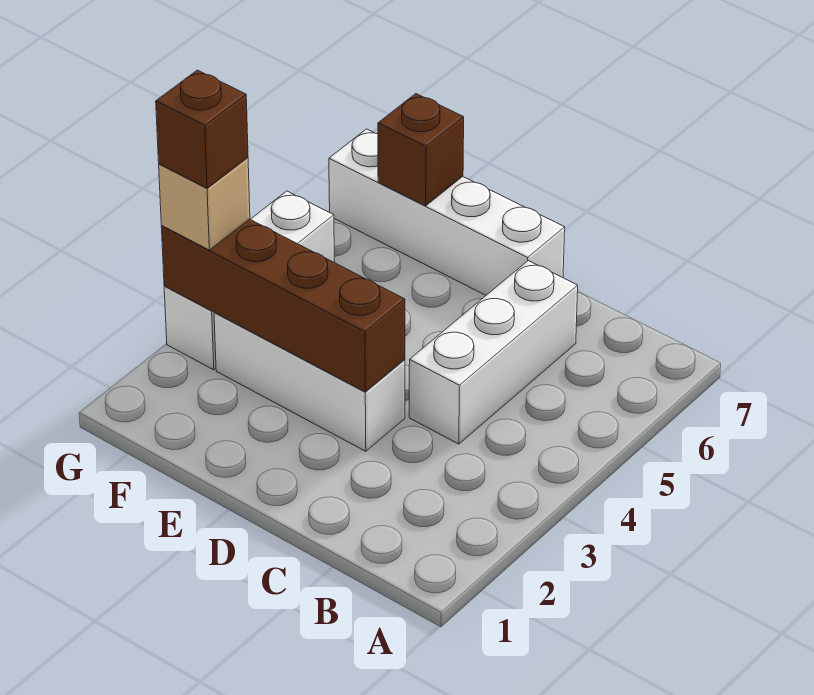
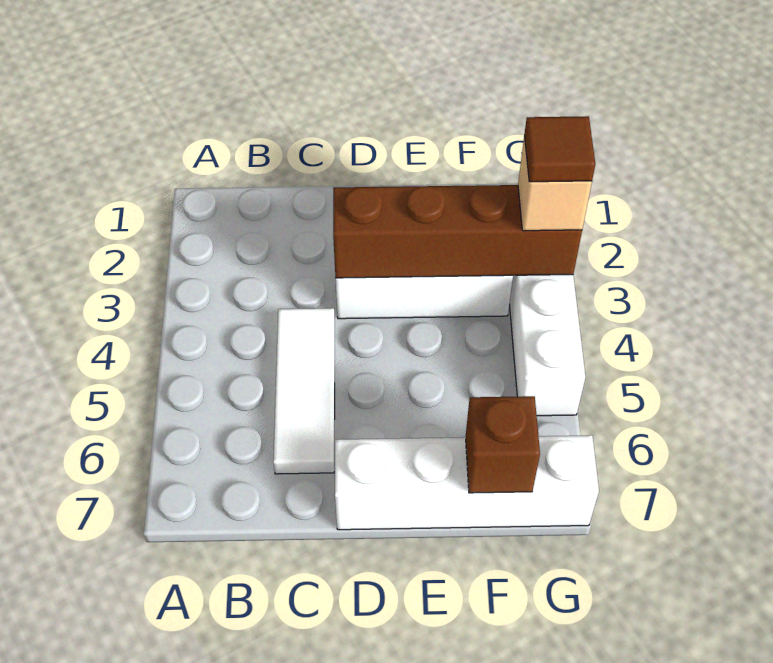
white brick C4:C6 level 1 -> white tile C4:C6 level 1
brown brick G3 level 4 -> brown tile G3 level 4

